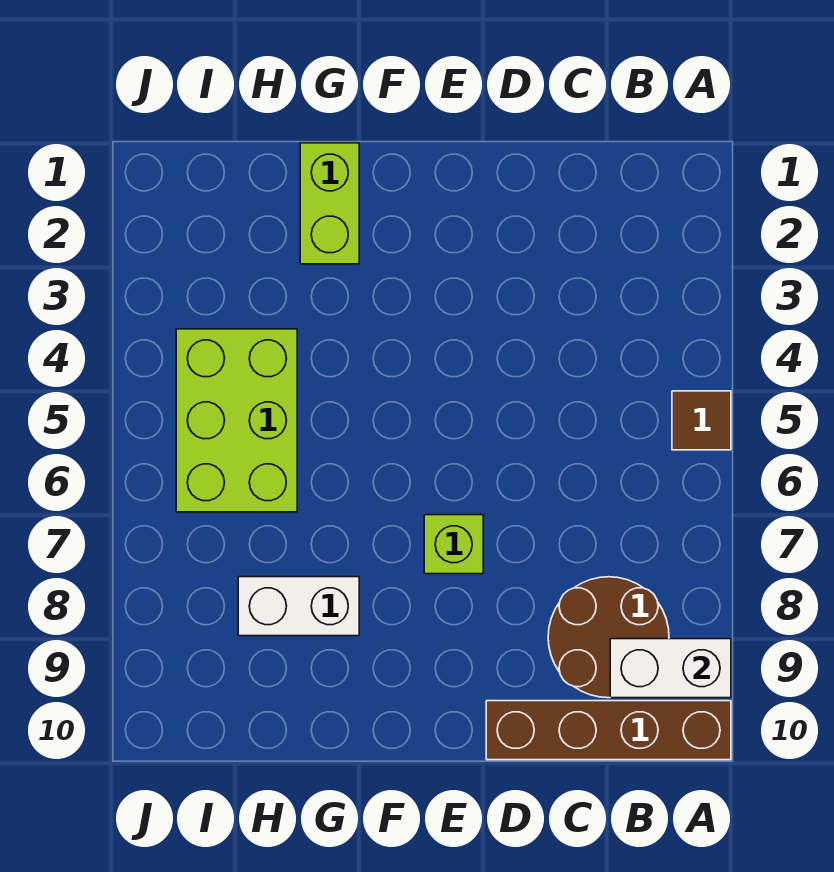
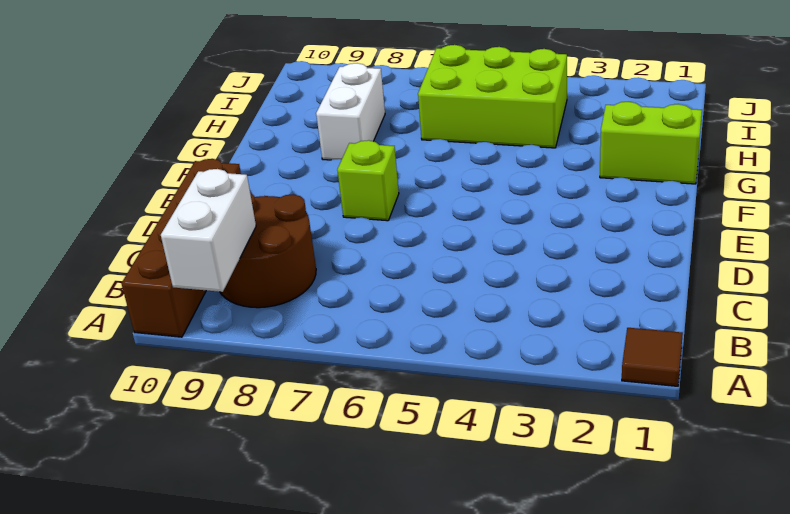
brown tile A5 level 1 -> brown tile A1 level 1

